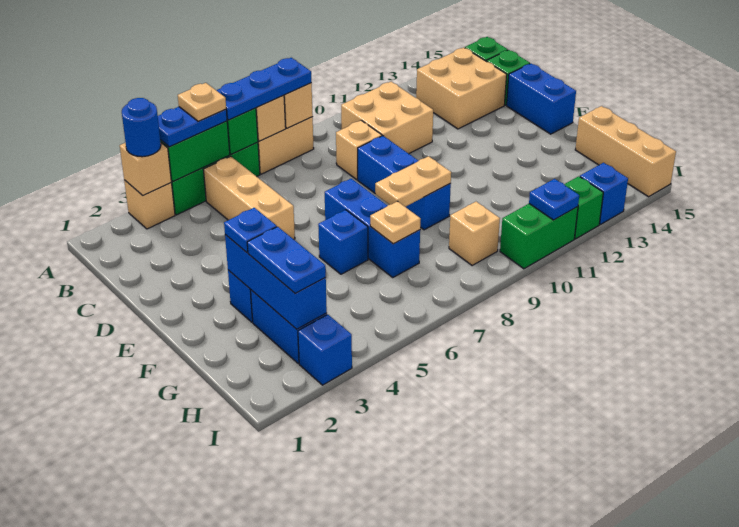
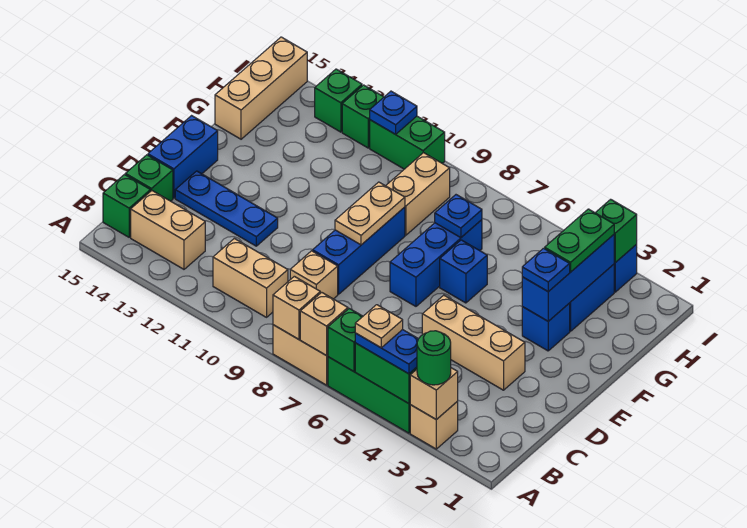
blue round brick A3 level 3 -> green round brick A3 level 3
blue plate A6:A8 level 3 -> blue plate D12:D14 level 1
tan brick B5:D5 level 1 -> tan brick D3:D5 level 1
tan brick B10:C11 level 1 -> tan brick B10:B11 level 1
tan brick B13:C14 level 1 -> tan brick B13:B14 level 1
tan plate F8:F9 level 2 -> tan plate E9:F9 level 2
blue plate G3:H3 level 3 -> green plate G3:H3 level 3
tan plate G7 level 2 -> blue plate G7 level 2
tan brick H9 level 1 -> tan brick G9:H9 level 1
none -> green brick I3 level 2
blue brick I13 level 1 -> green brick I13 level 1

